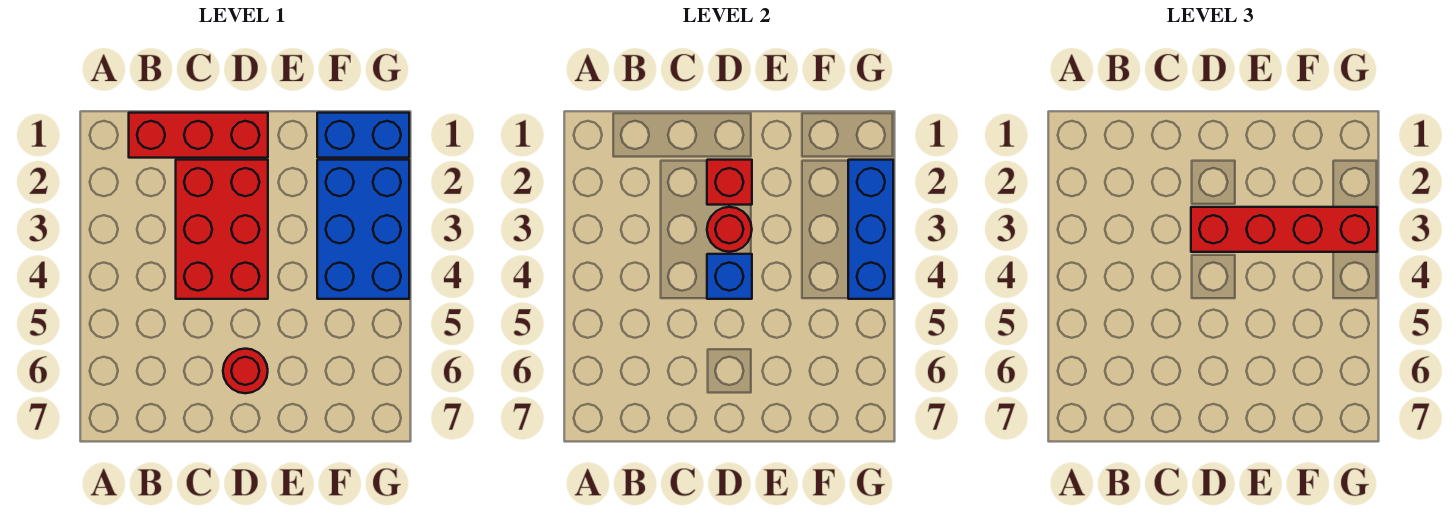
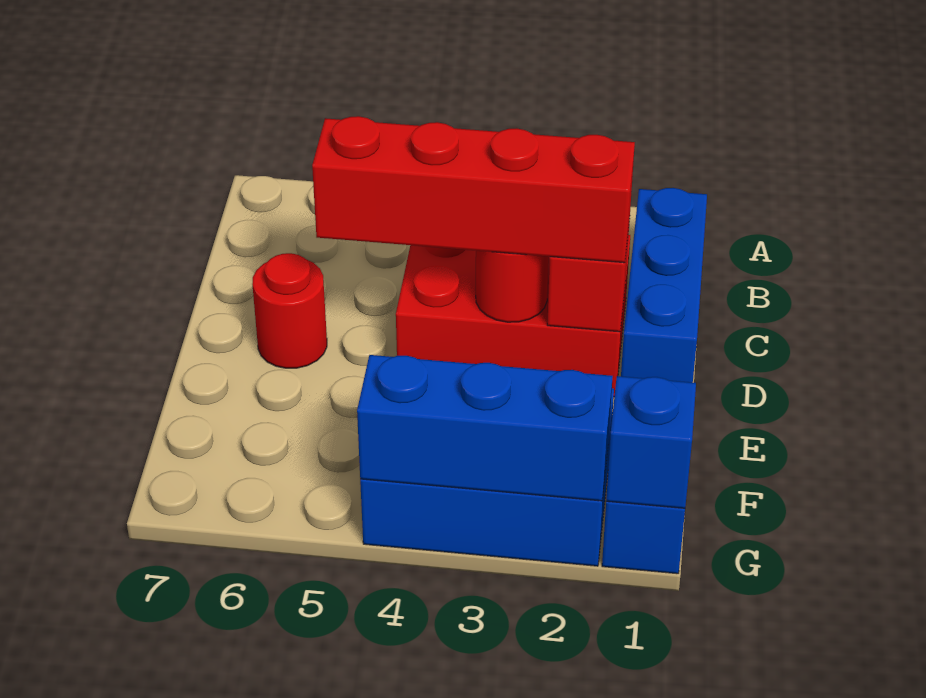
red brick B1:D1 level 1 -> blue brick B1:D1 level 1
red brick D3:G3 level 3 -> red brick D2:D5 level 3
blue brick D4 level 2 -> blue brick G1 level 2

